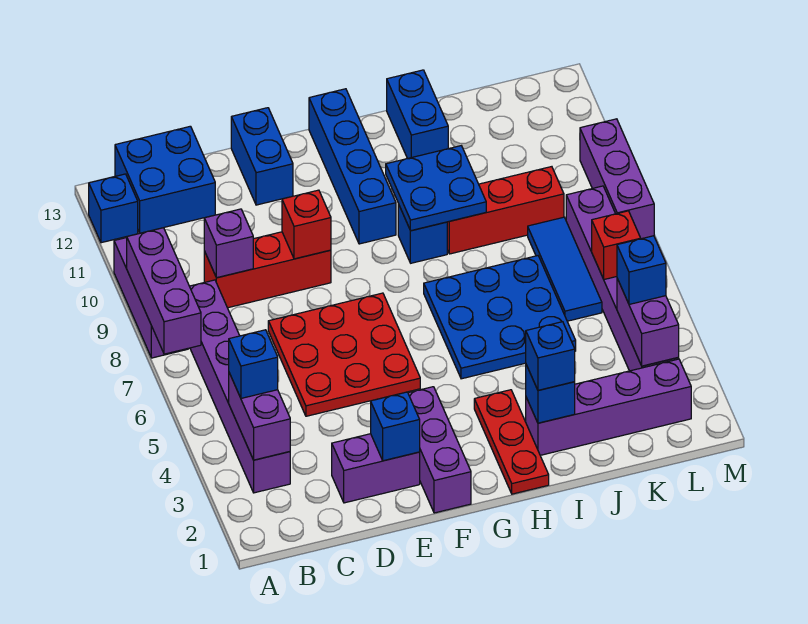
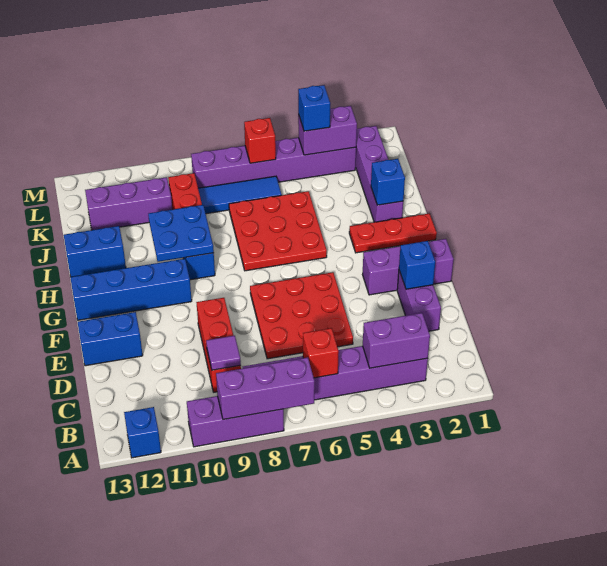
blue brick B4 level 3 -> none
blue brick B12:C13 level 1 -> none
purple brick C9 level 2 -> purple tile C9 level 2
red brick E9 level 2 -> red brick B6 level 2
blue plate H5:J7 level 1 -> red plate H5:J7 level 1
blue brick I2 level 3 -> none
purple brick M8:M10 level 1 -> purple brick K10:K12 level 1

